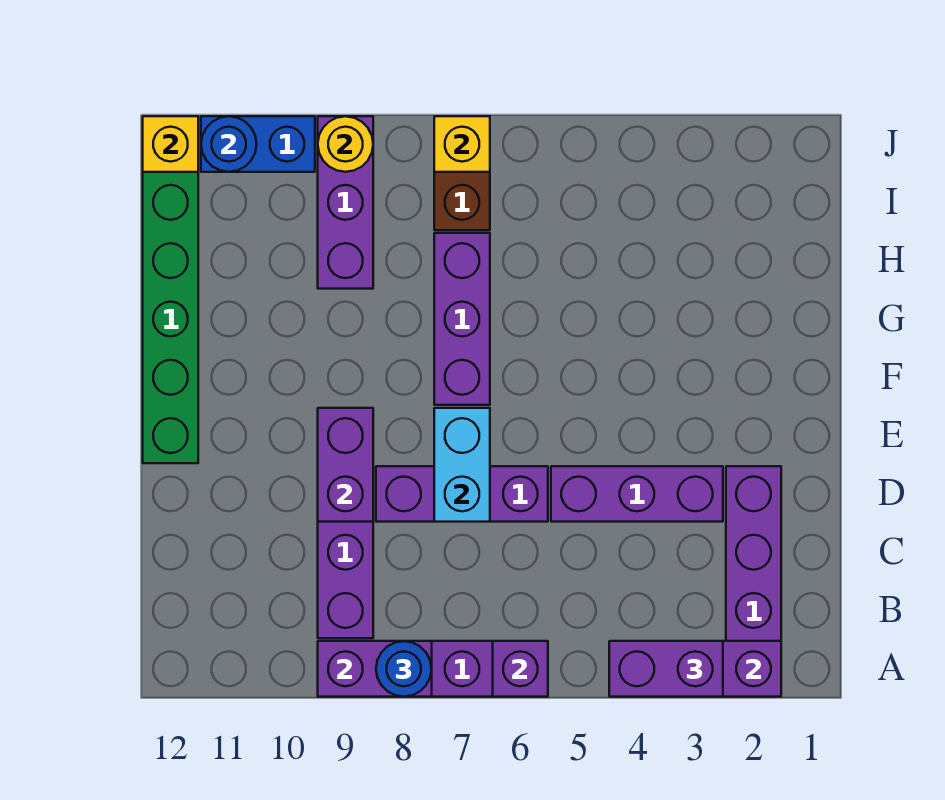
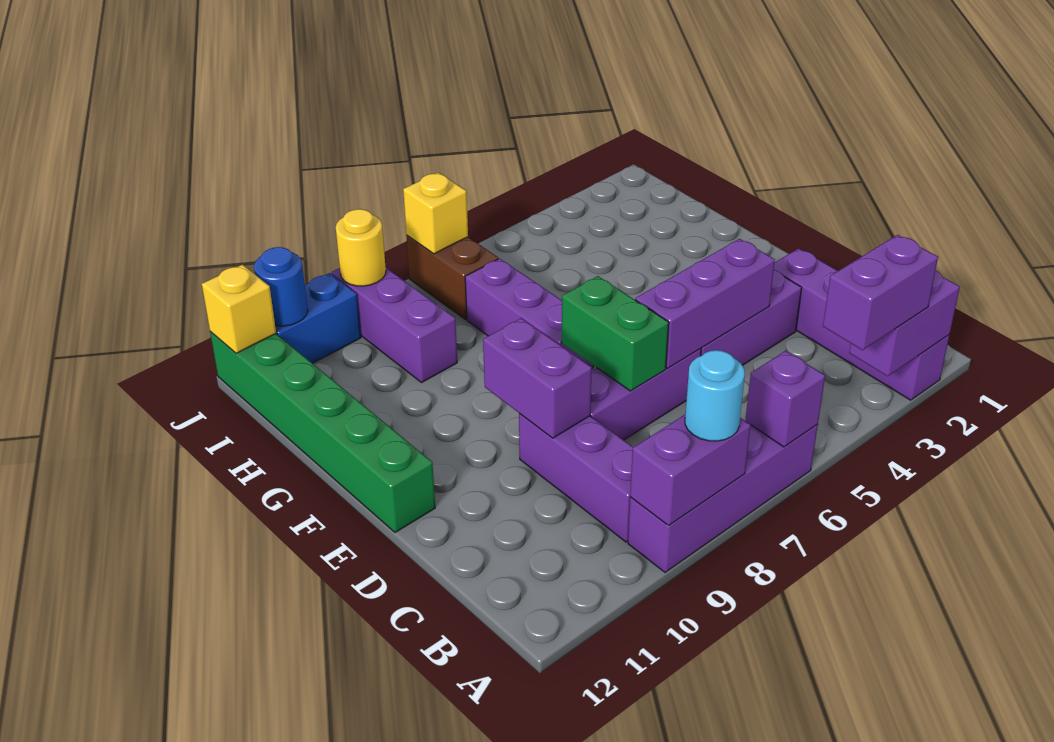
blue round brick A8 level 3 -> cyan round brick A8 level 3
none -> purple brick D4:D6 level 2
cyan brick D7:E7 level 2 -> green brick D7:E7 level 2

